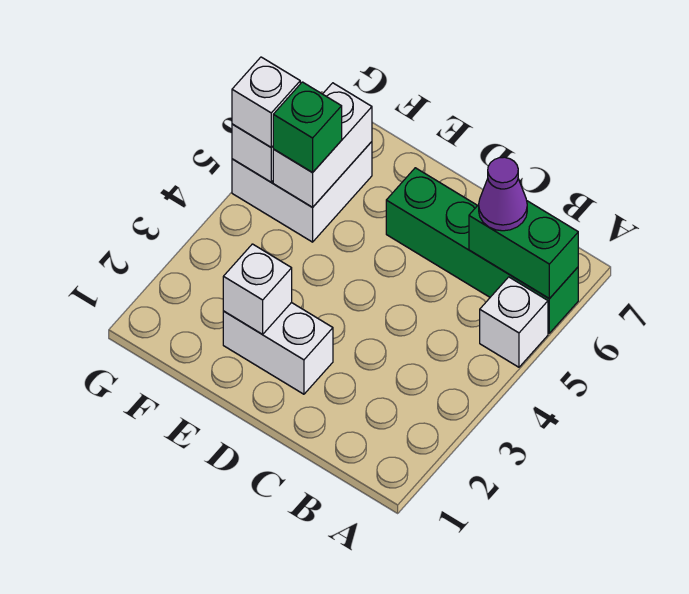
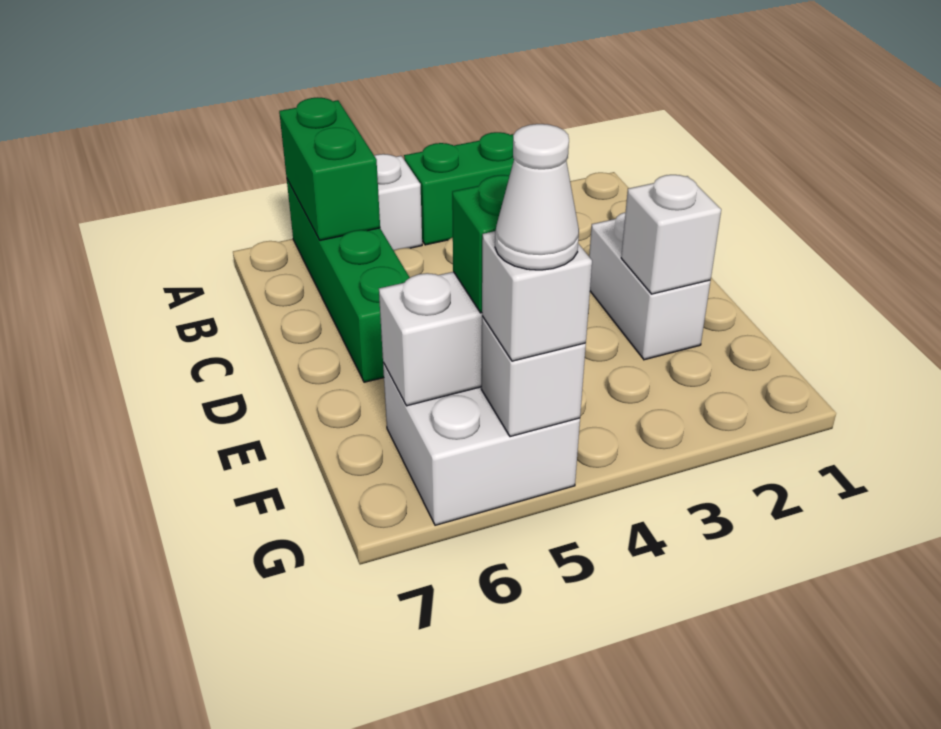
none -> green brick A3:A4 level 1
purple cone B6 level 3 -> none
none -> white cone G5 level 4

